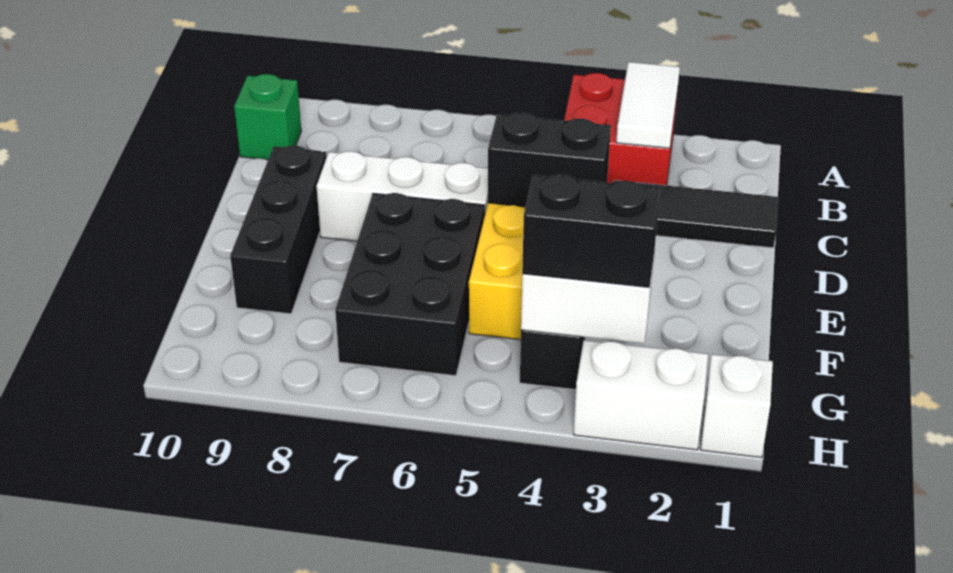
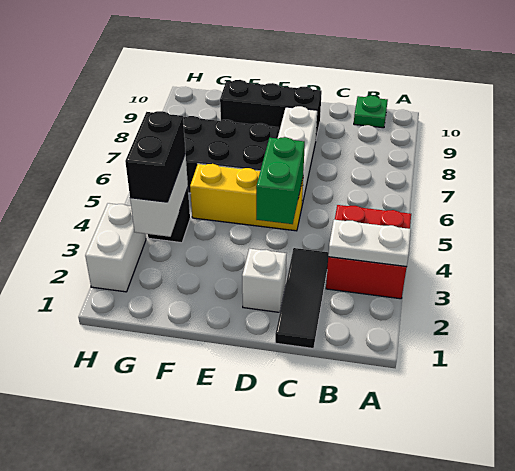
white tile A3:B3 level 2 -> white plate A3:B3 level 2
green brick B10 level 1 -> green plate B10 level 1
black brick D4:D5 level 2 -> green brick D4:D5 level 2
white brick H1 level 1 -> white brick D2 level 1

